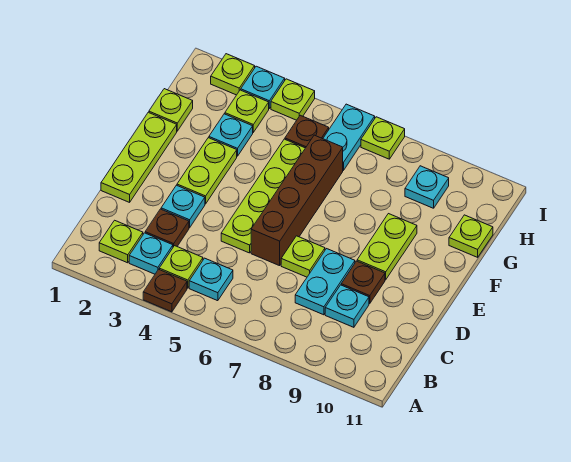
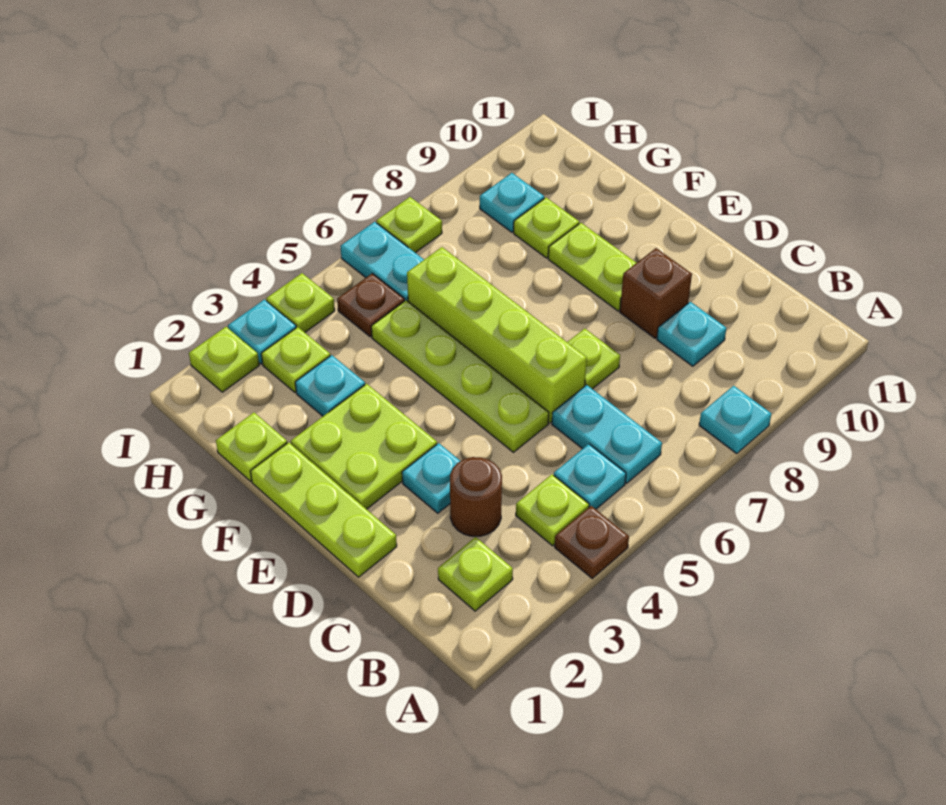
cyan plate B3 level 1 -> cyan plate A8 level 1
brown plate C3 level 1 -> brown round brick C3 level 1
cyan plate C8:D8 level 1 -> cyan plate B6:C6 level 1
brown brick D6:G6 level 1 -> lime brick D6:G6 level 1
brown plate D9 level 1 -> brown brick D9 level 1
lime plate E3:F3 level 1 -> lime plate E2:F3 level 1
lime plate G11 level 1 -> lime plate G9 level 1

